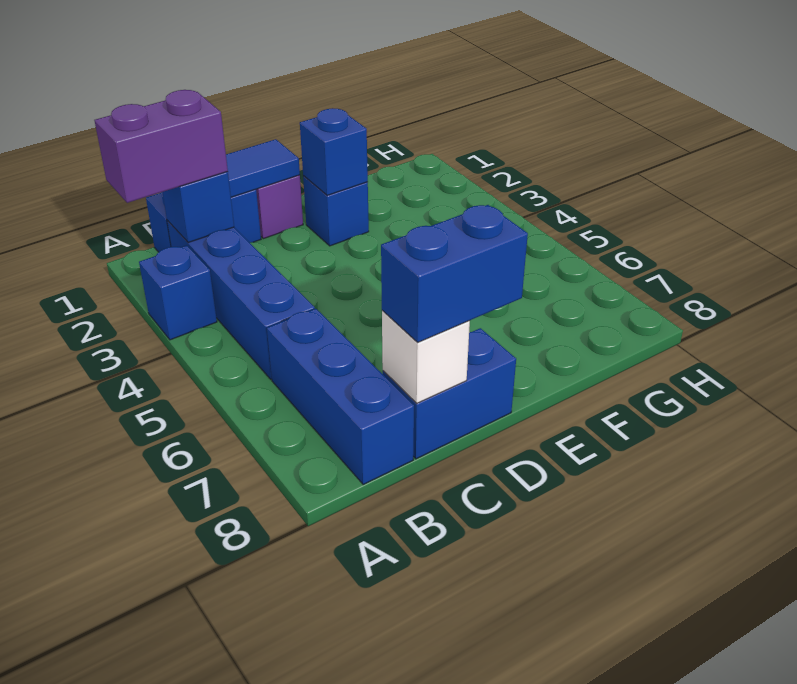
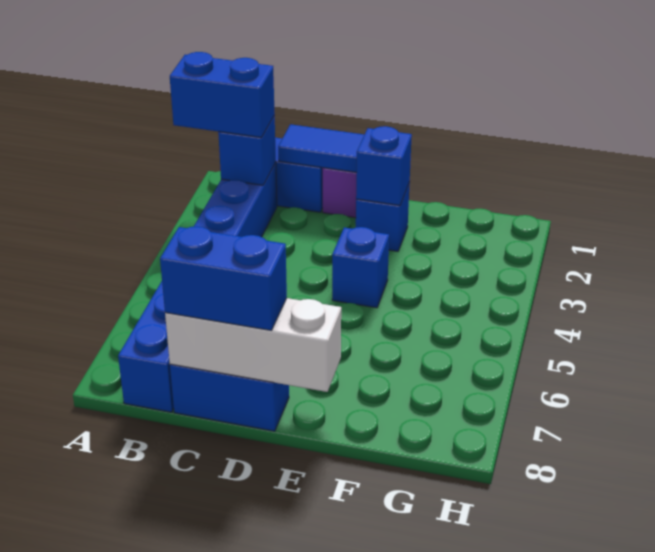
purple brick A2:B2 level 3 -> blue brick A2:B2 level 3
blue brick A3 level 1 -> blue brick E4 level 1
white brick C8 level 2 -> white brick C8:E8 level 2

